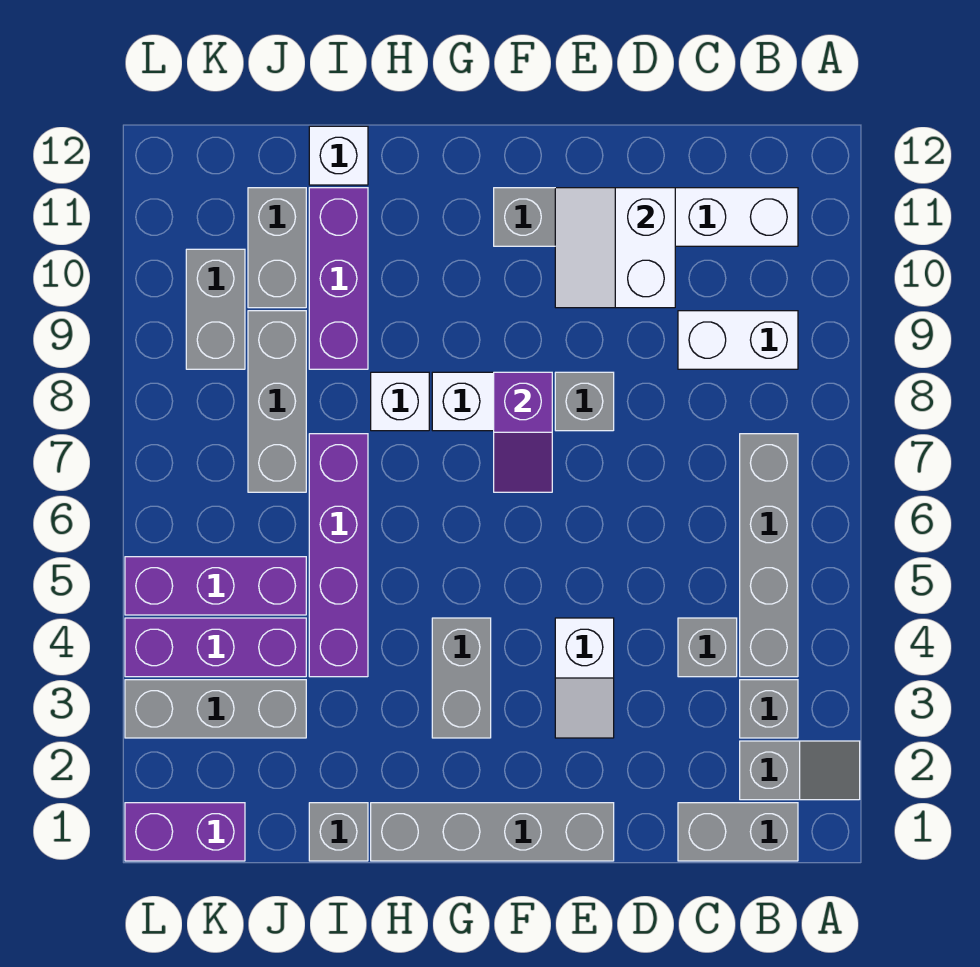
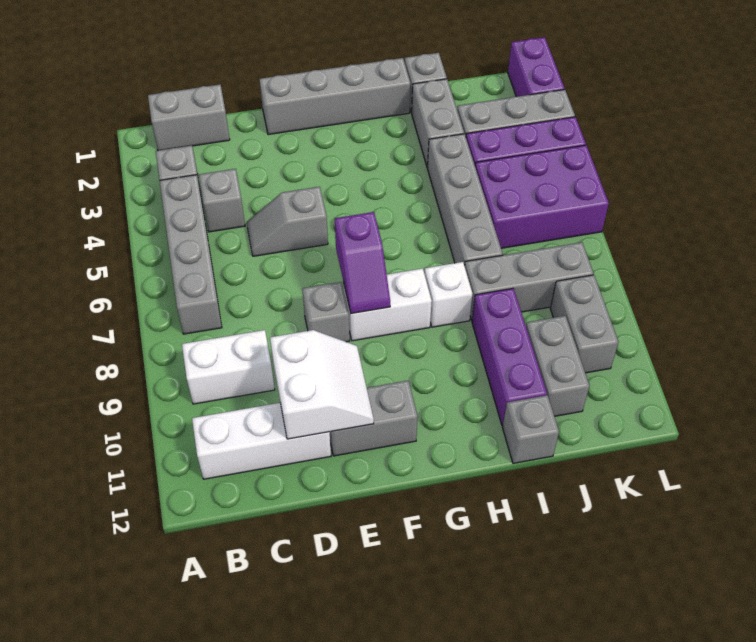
grey slope A2:B2 level 1 top B -> grey slope D5:E5 level 1 top E
white slope E3:E4 level 1 top 4 -> none
purple slope F7:F8 level 2 top 8 -> purple slope F7:F8 level 2 top 7
grey brick G3:G4 level 1 -> grey brick I2:I3 level 1
purple brick I4:I7 level 1 -> grey brick I4:I7 level 1
white brick I12 level 1 -> grey brick I12 level 1
purple brick J5:L5 level 1 -> purple brick J5:L6 level 1
grey brick J7:J9 level 1 -> grey brick I8:K8 level 1
purple brick K1:L1 level 1 -> purple brick L1:L2 level 1

